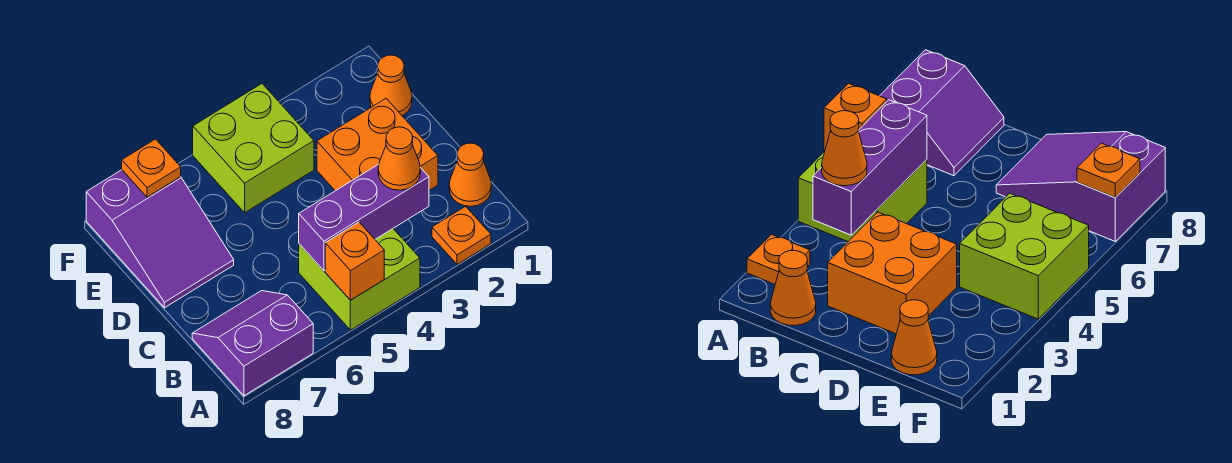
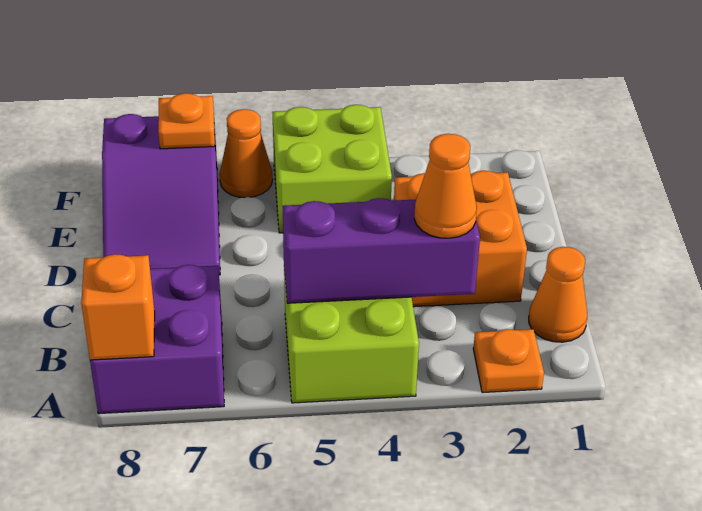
orange brick A5 level 2 -> orange brick A8 level 2
purple slope A7:B8 level 1 top A -> purple brick A7:B8 level 1
orange cone E1 level 1 -> orange cone F6 level 1

